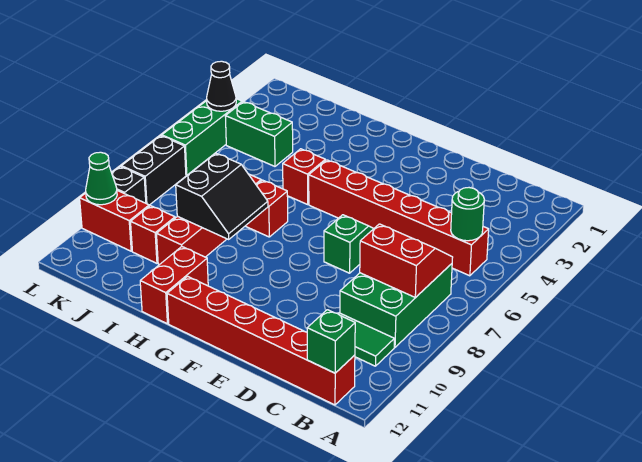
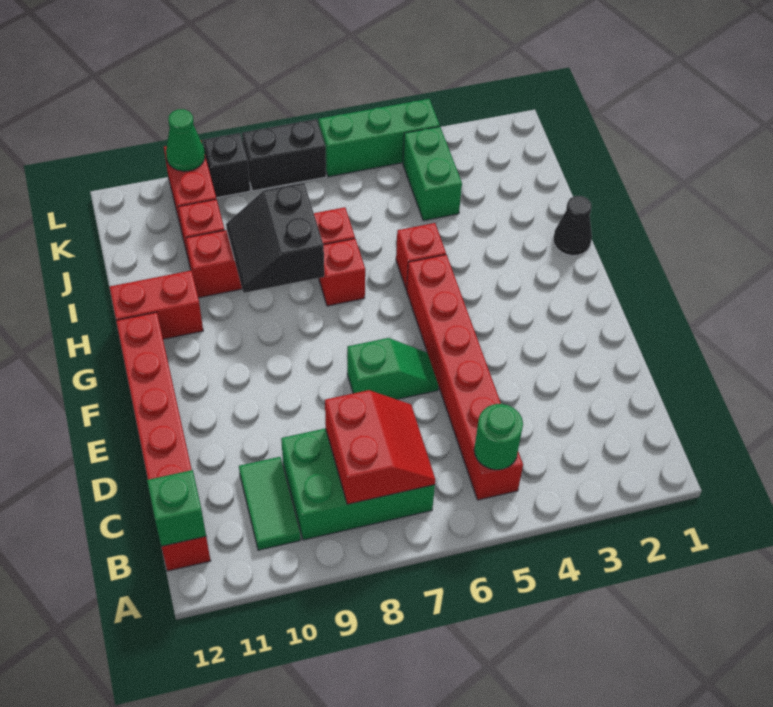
black slope H8:I9 level 2 top I -> black slope H8:I9 level 2 top 8
black cone L4 level 2 -> black cone H1 level 1

